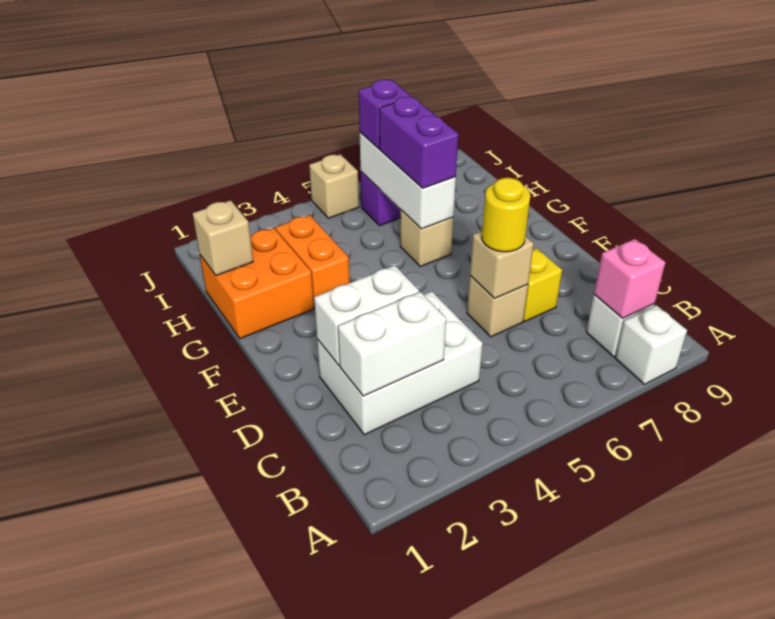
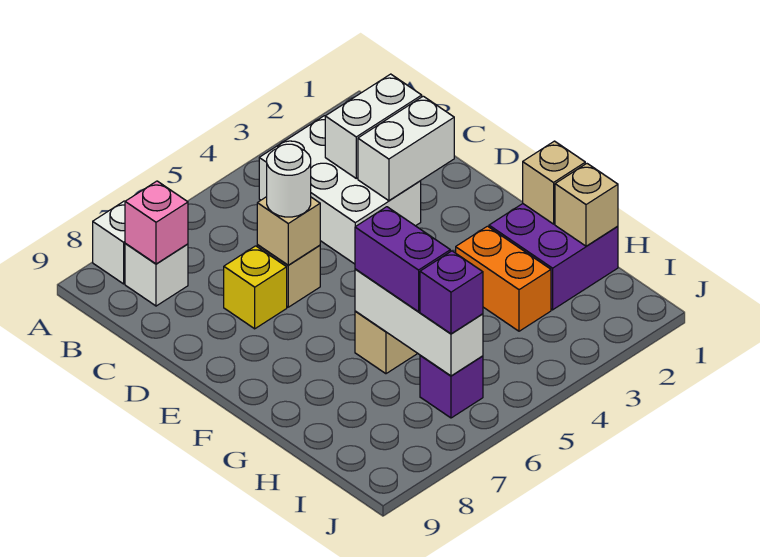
white brick C2:D4 level 1 -> white brick B3:D4 level 1
yellow round brick D6 level 3 -> white round brick D6 level 3
orange brick G1:H2 level 1 -> purple brick G1:H2 level 1
tan brick J5 level 1 -> tan brick G1 level 2

